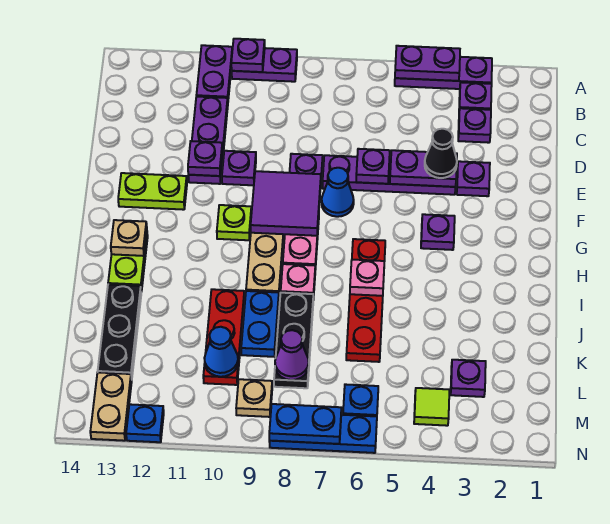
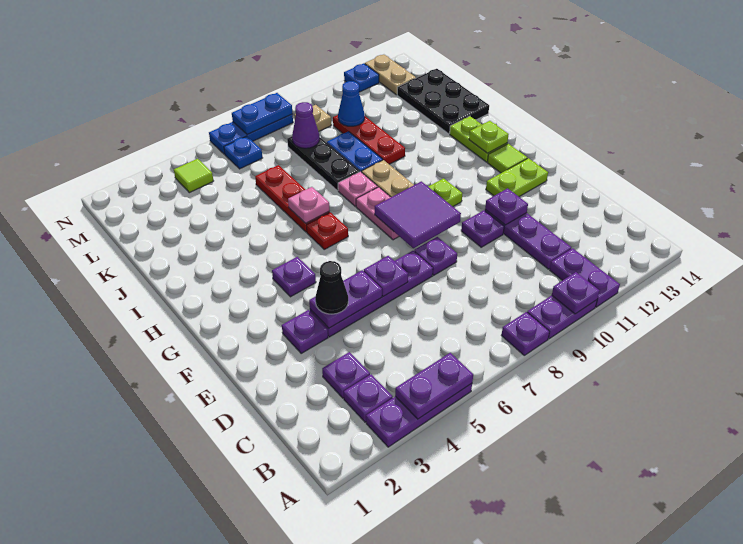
blue cone F7 level 1 -> none
none -> lime tile G13 level 1
tan plate H13 level 2 -> lime plate H13 level 2
black plate J13:L13 level 1 -> black plate J13:L14 level 1
purple plate L3 level 1 -> purple plate A8 level 1

